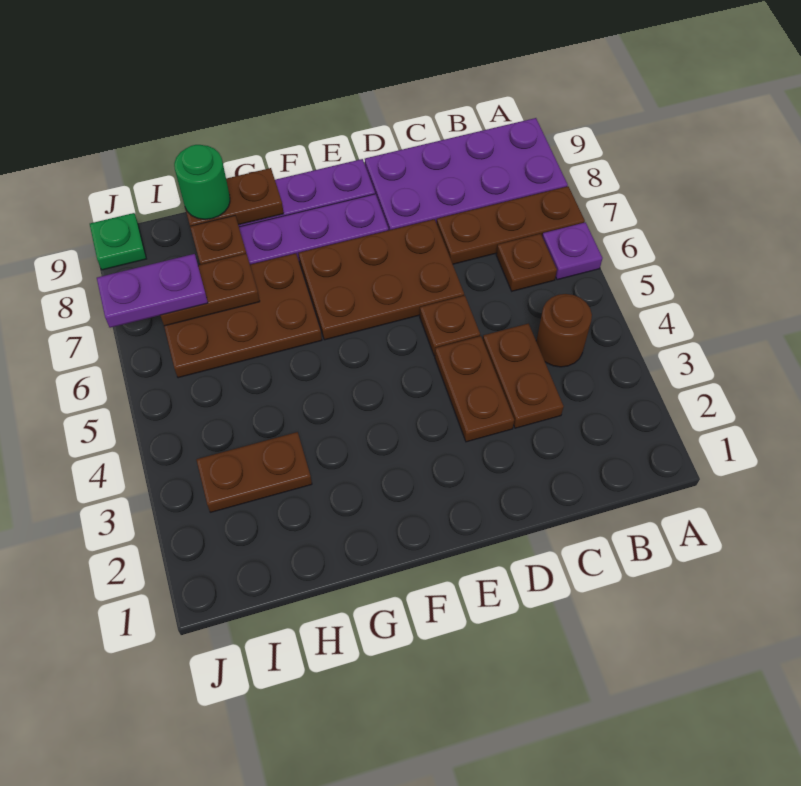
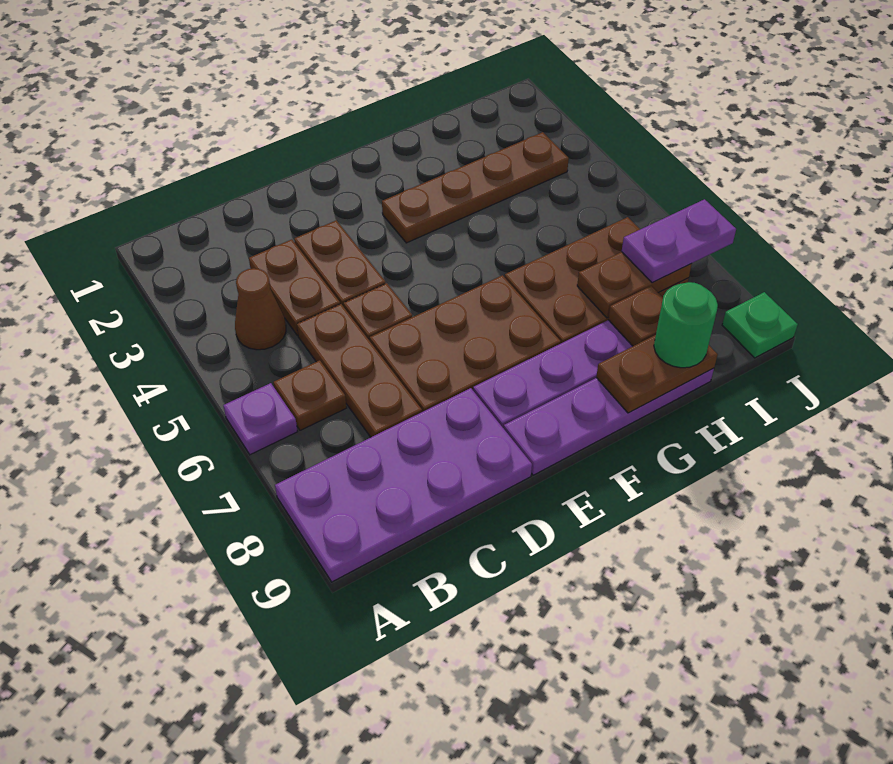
brown plate A7:C7 level 1 -> brown plate C5:C7 level 1
brown round brick B4 level 1 -> brown cone B4 level 1
brown plate H3:I3 level 1 -> brown plate F3:I3 level 1

